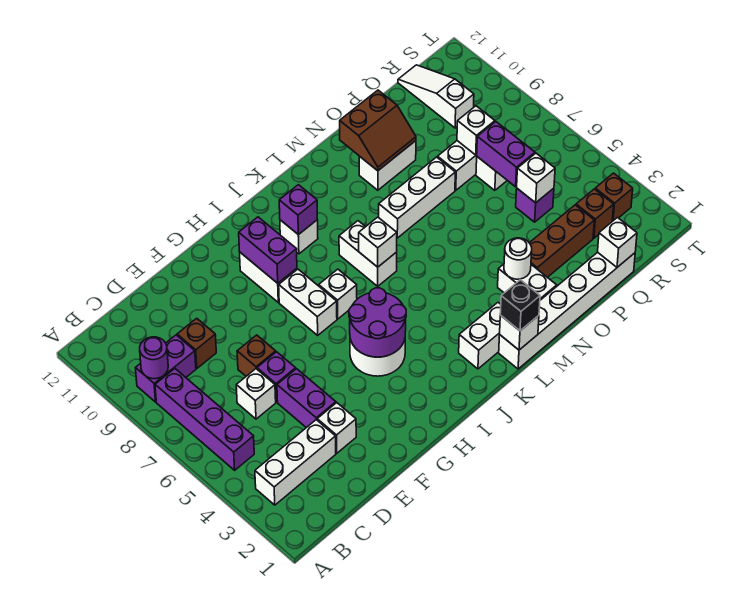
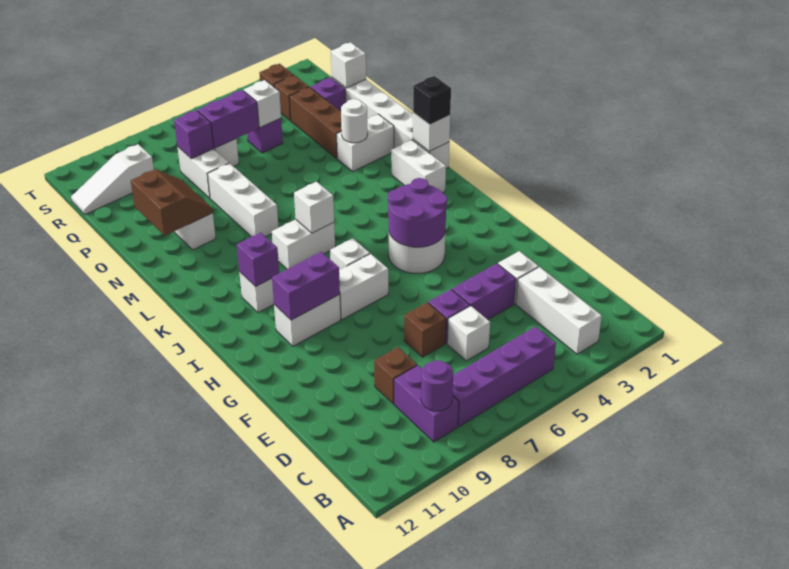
none -> purple brick Q2 level 1
white brick Q8 level 2 -> purple brick Q8 level 2

